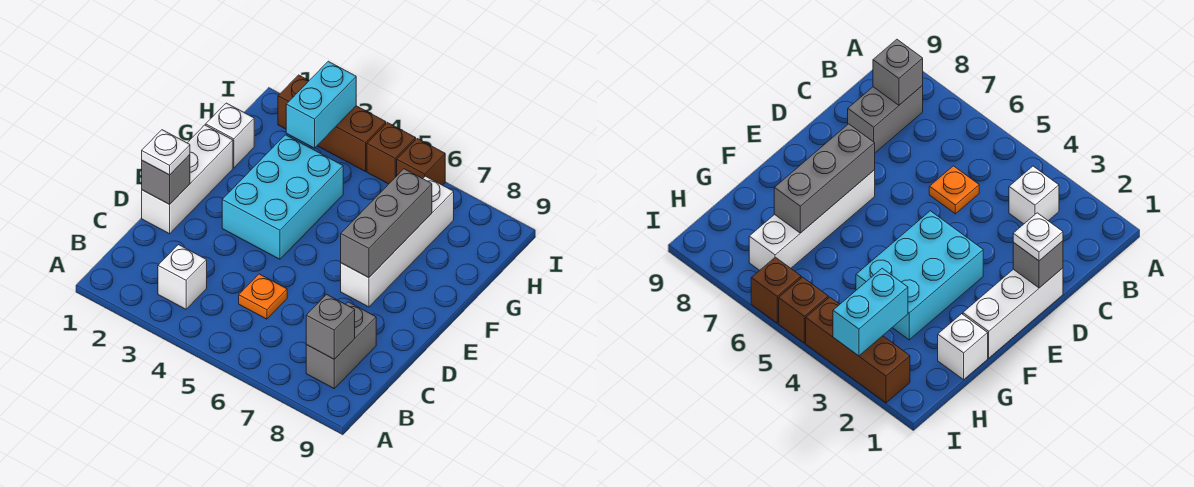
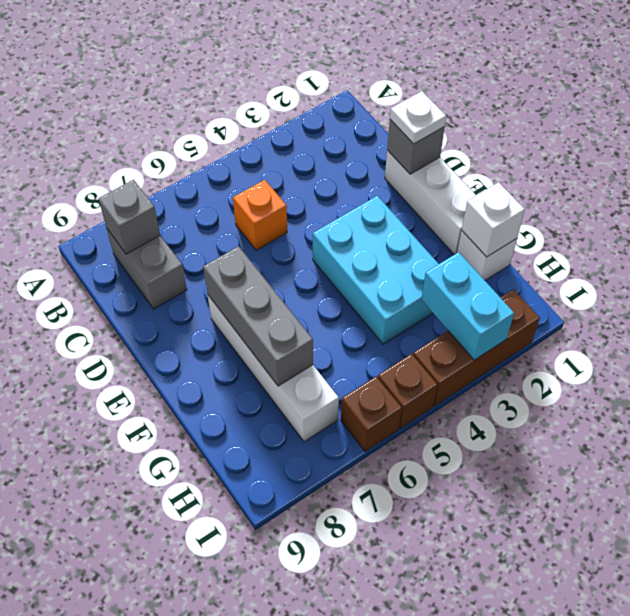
white brick B3 level 1 -> white brick G1 level 2
orange plate C5 level 1 -> orange brick C5 level 1

